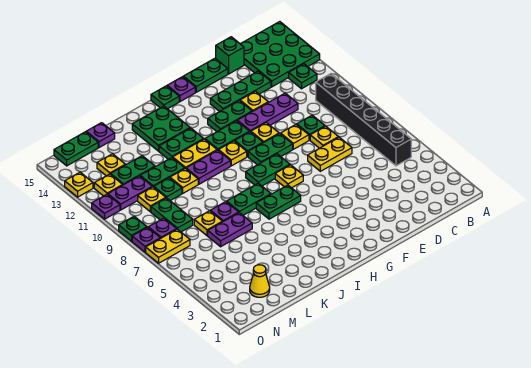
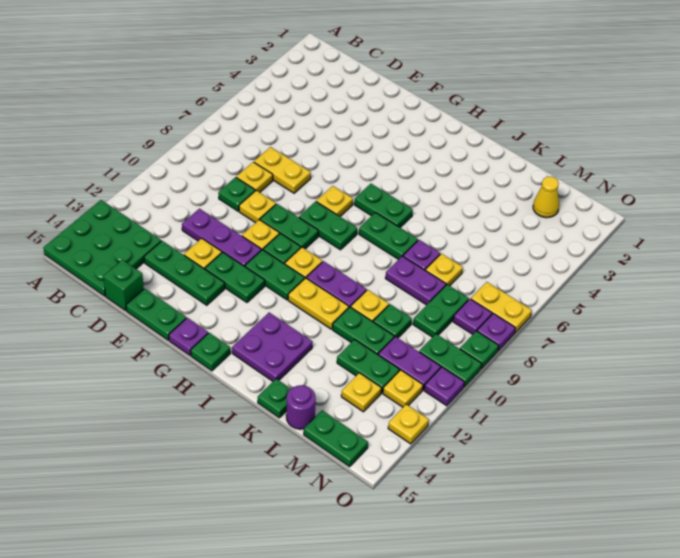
black brick B5:B10 level 1 -> none
green plate B12 level 1 -> green plate K15 level 1
green plate I12:J12 level 1 -> green plate N10:O10 level 1
green plate I13:J14 level 1 -> purple plate I13:J14 level 1
purple plate K6:L6 level 1 -> purple plate K8:L8 level 1
purple plate L15 level 1 -> purple round brick L15 level 1
yellow plate M10 level 1 -> none

